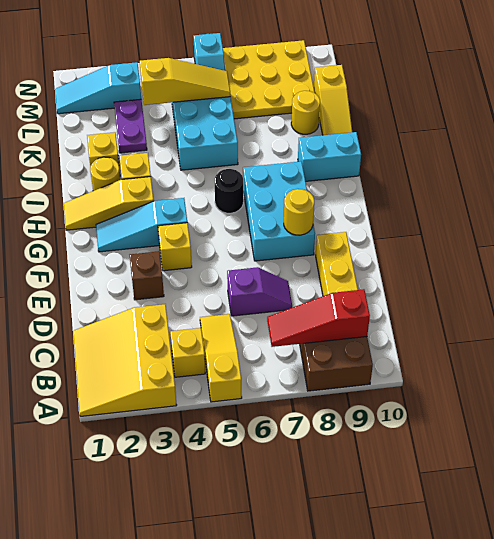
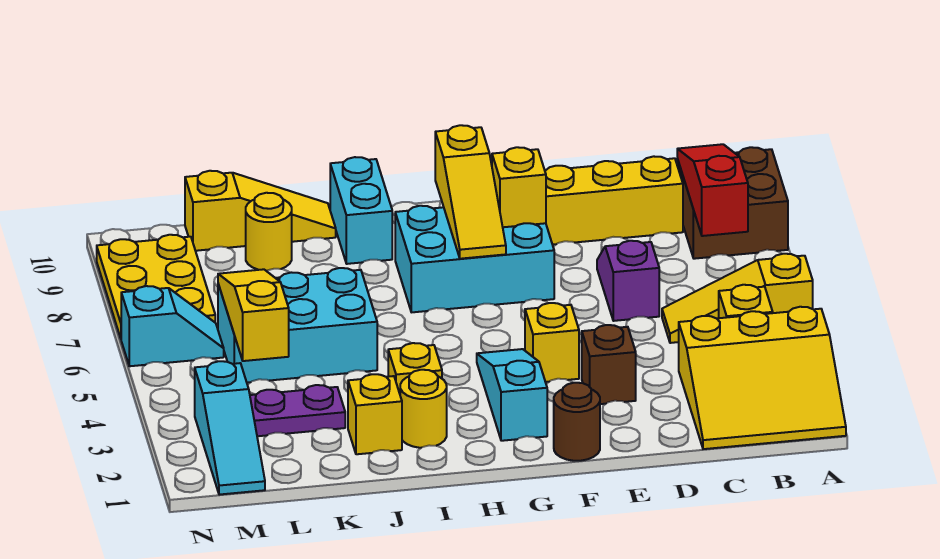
red slope B7:B9 level 2 top 9 -> red slope B7:B9 level 2 top 7
none -> brown round brick F1 level 1
yellow round brick F8 level 2 -> yellow brick F8 level 2
cyan slope G2:G4 level 1 top 4 -> cyan slope G2:G4 level 1 top 2
yellow slope H1:H3 level 1 top 3 -> yellow slope G7:G9 level 2 top 9
black round brick H6 level 1 -> none
yellow plate L7:N9 level 1 -> yellow plate M7:N9 level 1

